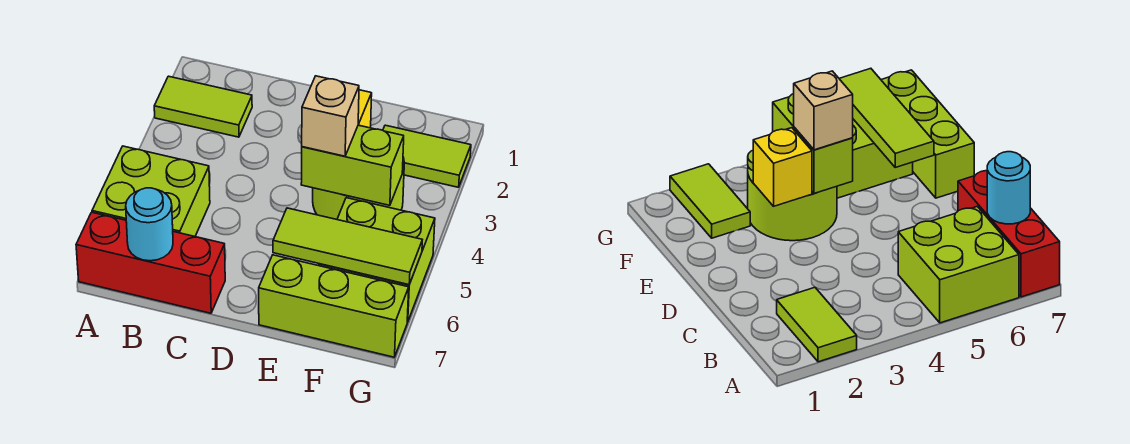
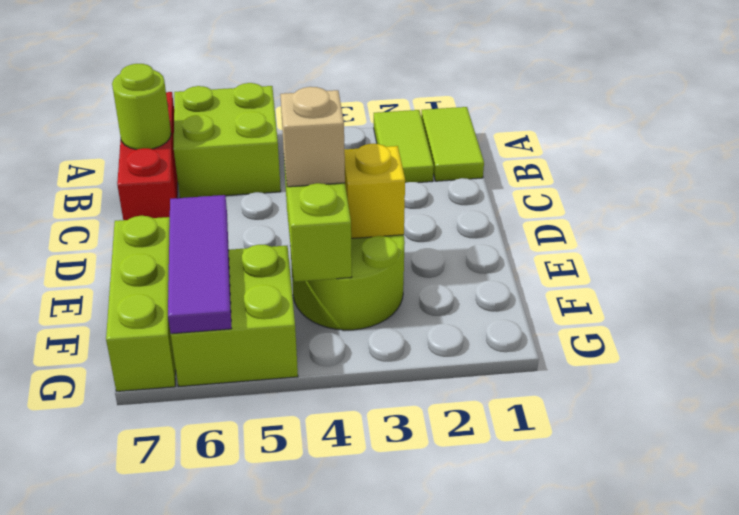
cyan round brick B7 level 2 -> lime round brick B7 level 2
lime tile E6:G6 level 2 -> purple tile E6:G6 level 2
lime tile F2:G2 level 1 -> lime tile A1:B1 level 1

